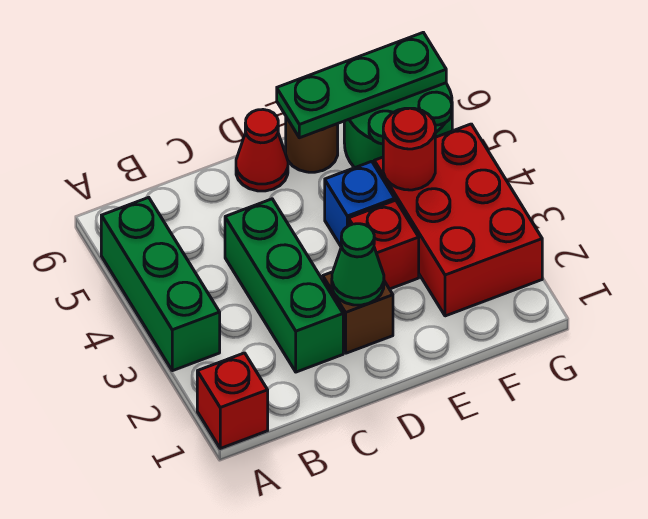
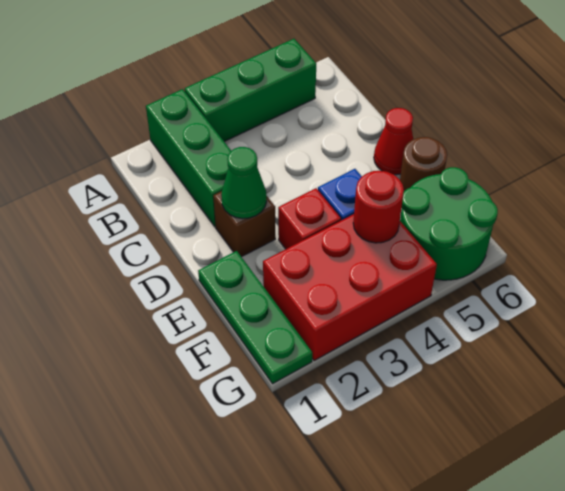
red brick A1 level 1 -> none
green brick C2:C4 level 1 -> green brick A2:C2 level 1
green plate E6:G6 level 2 -> green plate E1:G1 level 1

